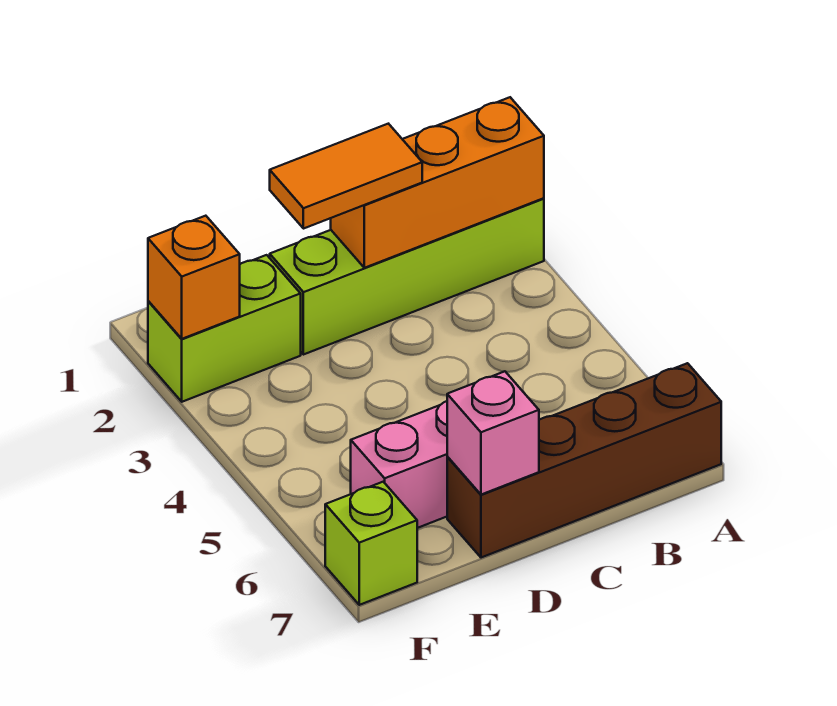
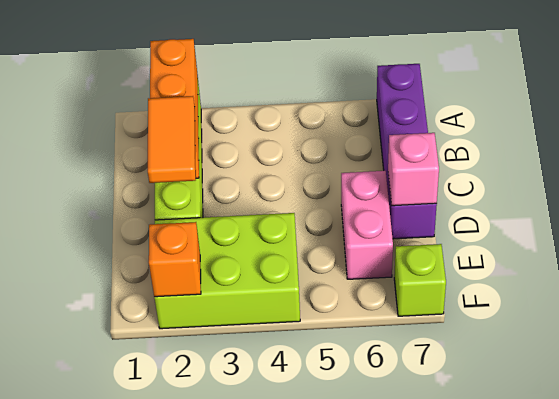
brown brick A7:D7 level 1 -> purple brick A7:D7 level 1
lime brick E2:F2 level 1 -> lime brick E2:F4 level 1

